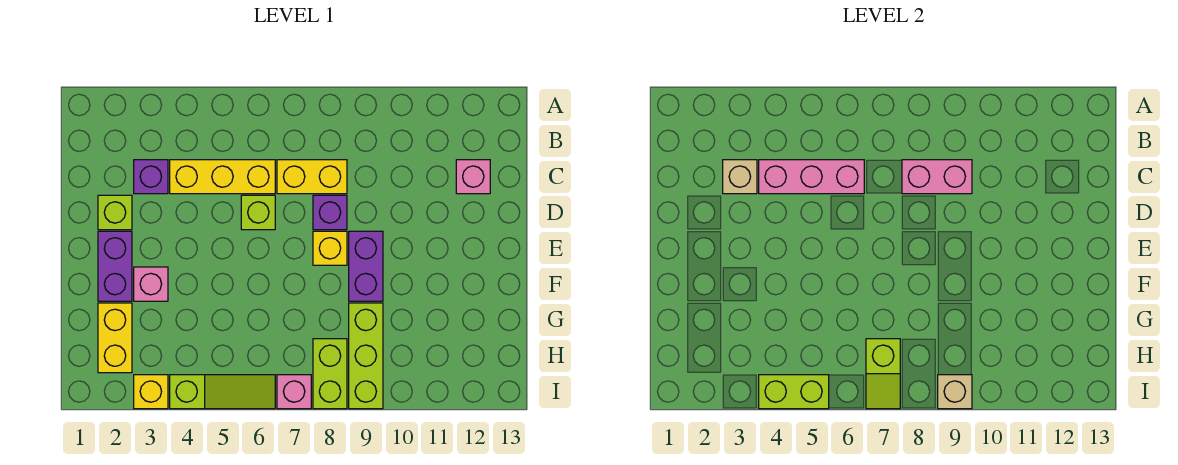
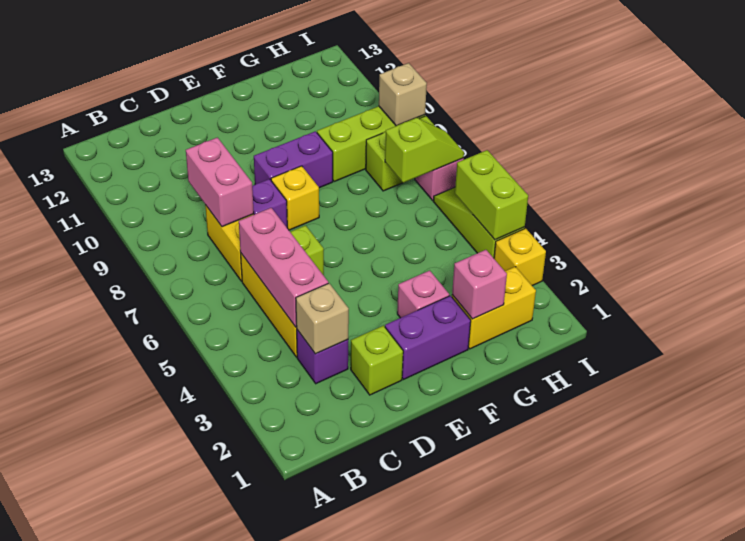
pink brick C12 level 1 -> pink brick G2 level 2

